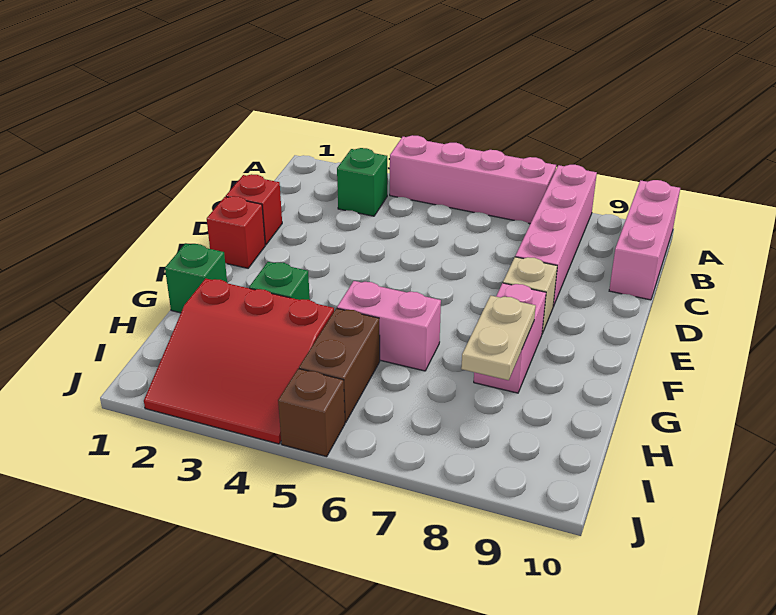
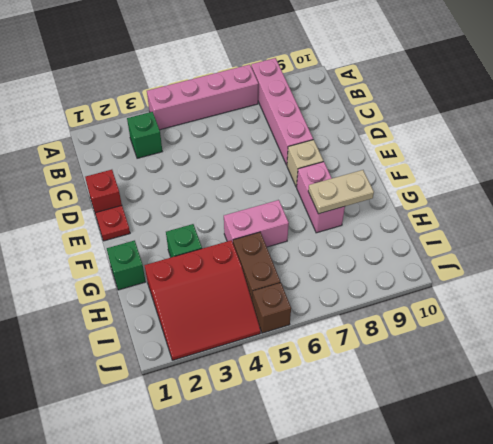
pink brick A10:C10 level 1 -> none
red brick E1 level 1 -> red plate E1 level 1
tan plate G8:H8 level 2 -> tan plate G8:G9 level 2

